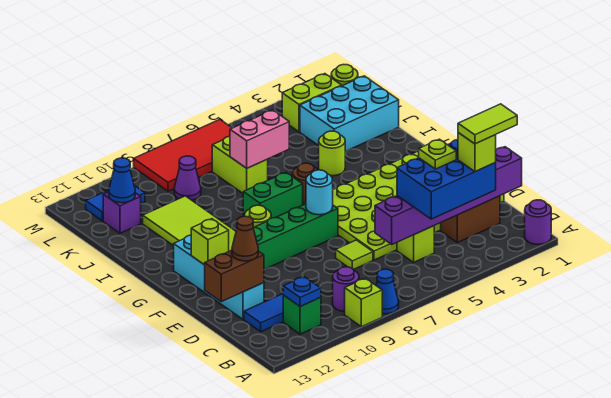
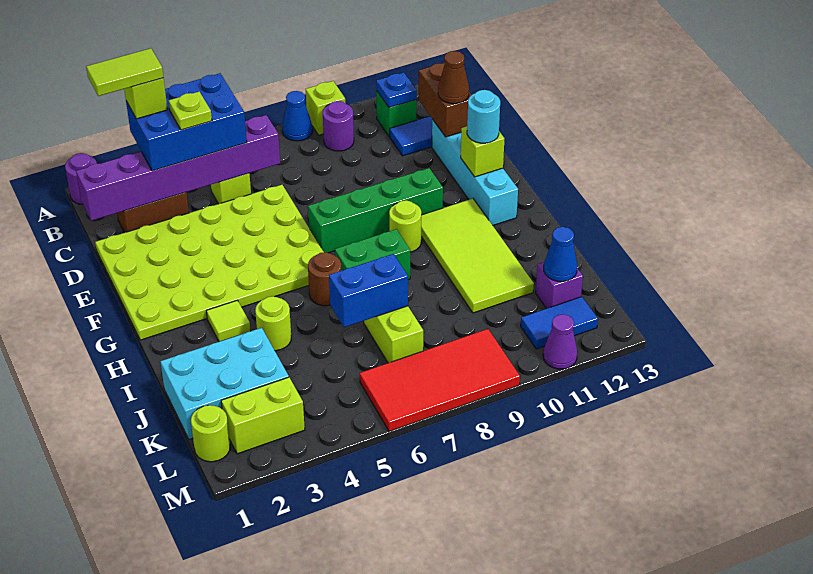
lime tile D7 level 1 -> lime tile H3 level 1
brown brick D12:D13 level 2 -> brown brick C12:D12 level 2
cyan round brick F7 level 2 -> cyan round brick F12 level 3
pink brick J6:J7 level 2 -> blue brick J6:J7 level 2
purple cone K9 level 1 -> purple cone M11 level 1

